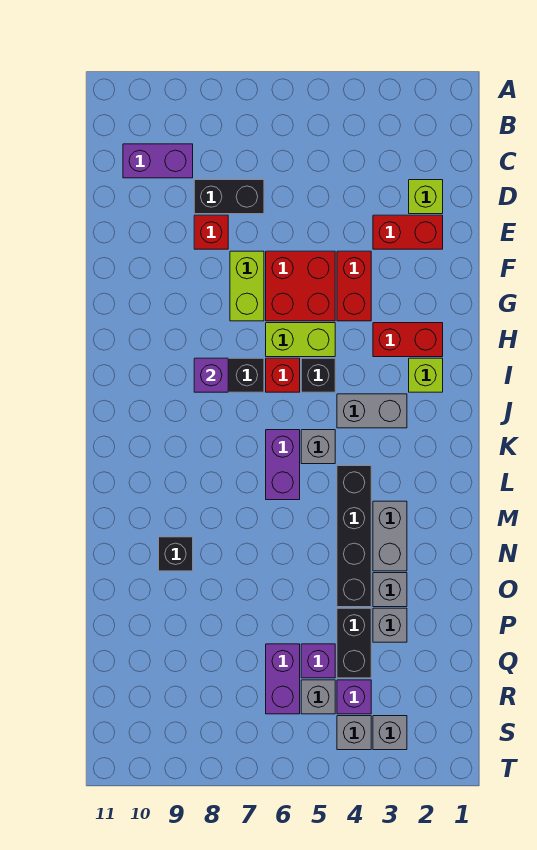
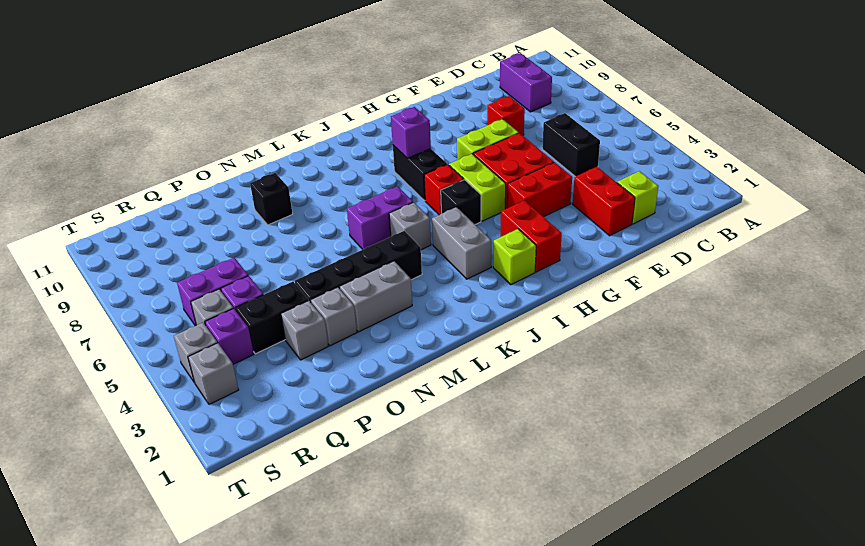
black brick D7:D8 level 1 -> black brick D5:D6 level 1

